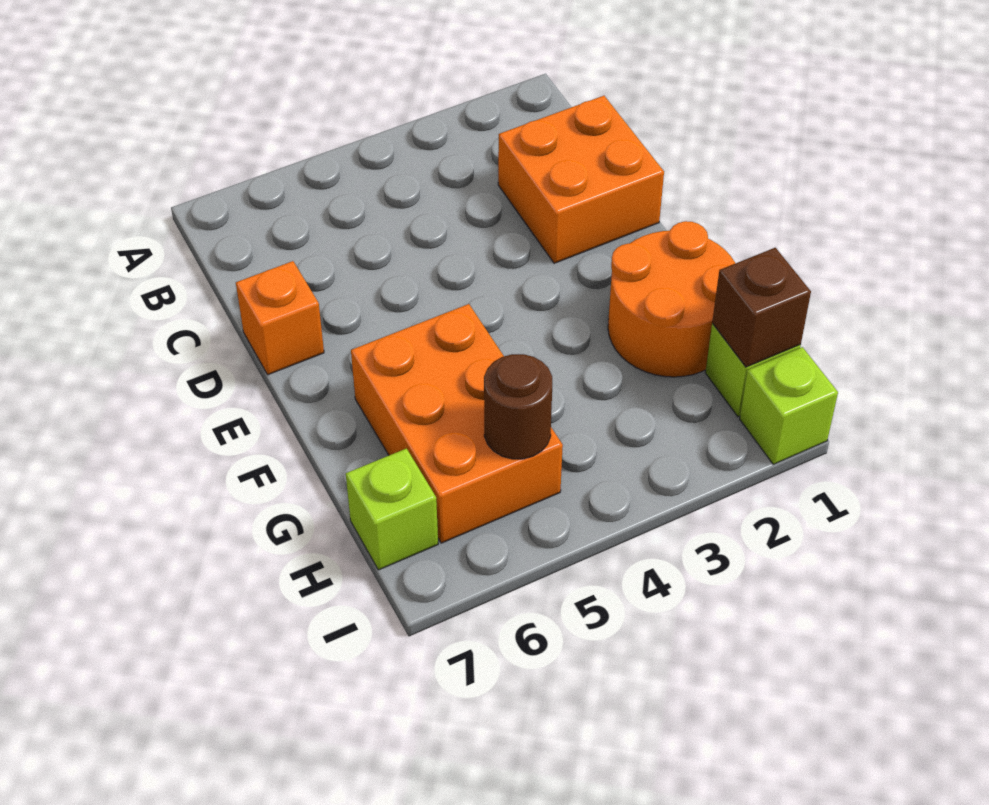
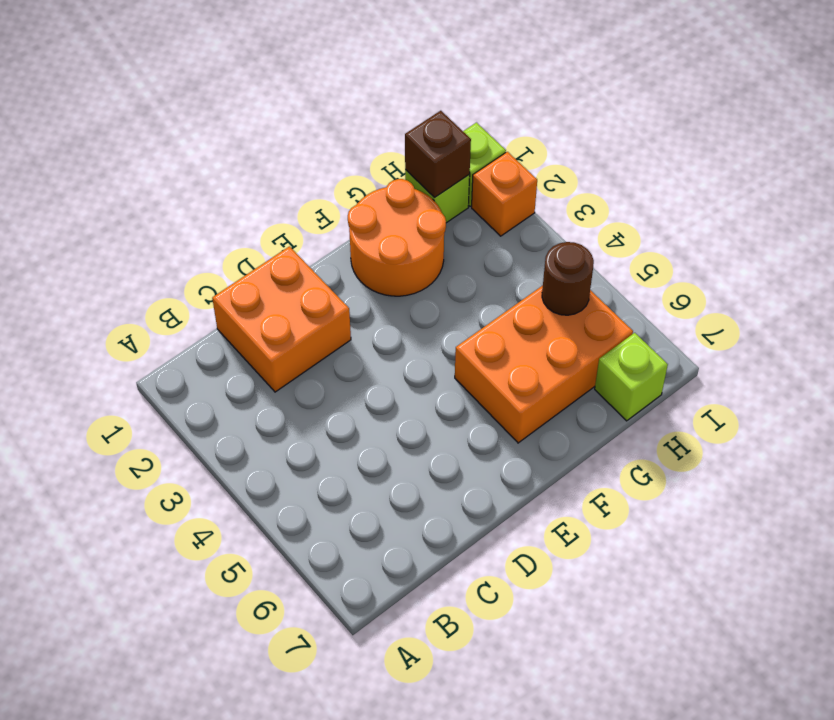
orange brick D7 level 1 -> orange brick I2 level 1

